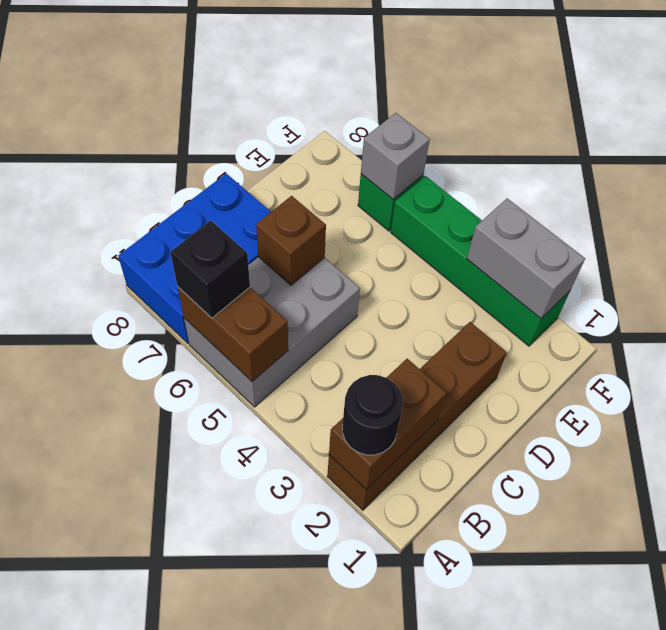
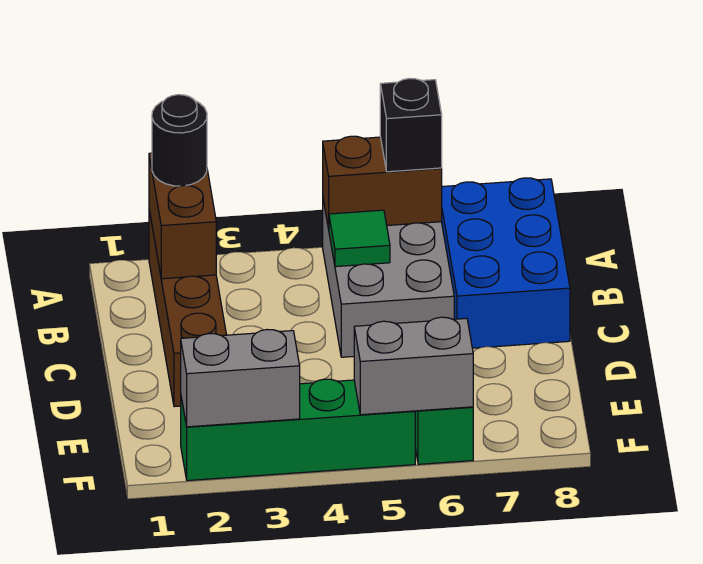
none -> green tile B5 level 2
brown brick C6 level 2 -> none
grey brick F6 level 2 -> grey brick F5:F6 level 2

